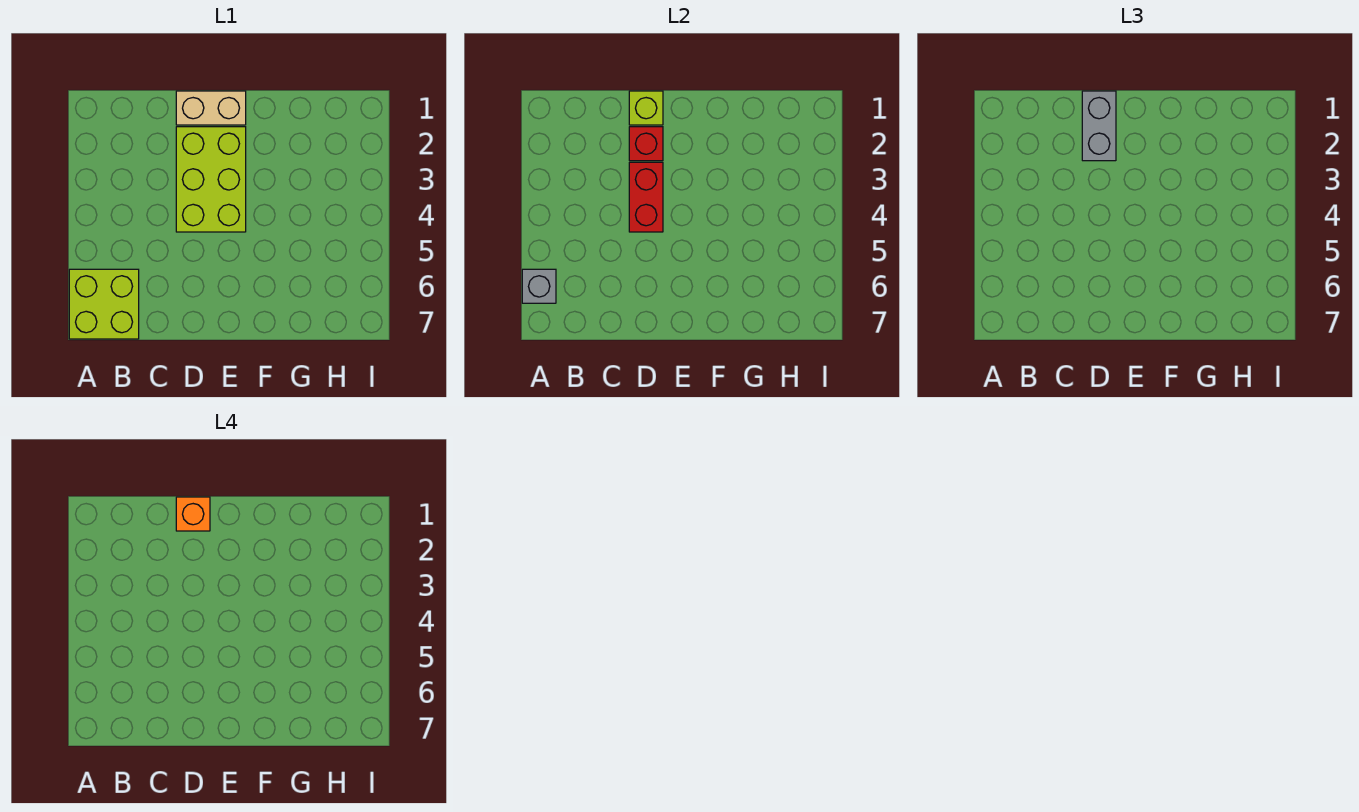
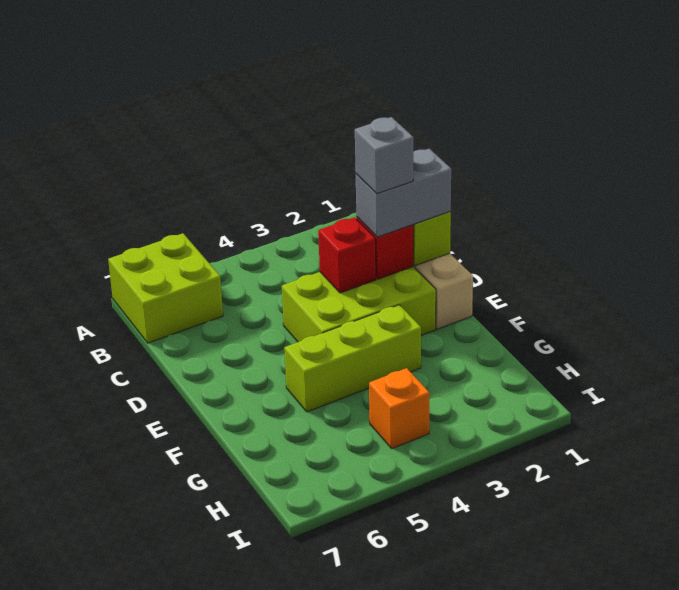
grey brick A6 level 2 -> grey brick D2 level 4
orange brick D1 level 4 -> orange brick H4 level 1
red brick D3:D4 level 2 -> red brick D3 level 2
none -> lime brick F3:F5 level 1

